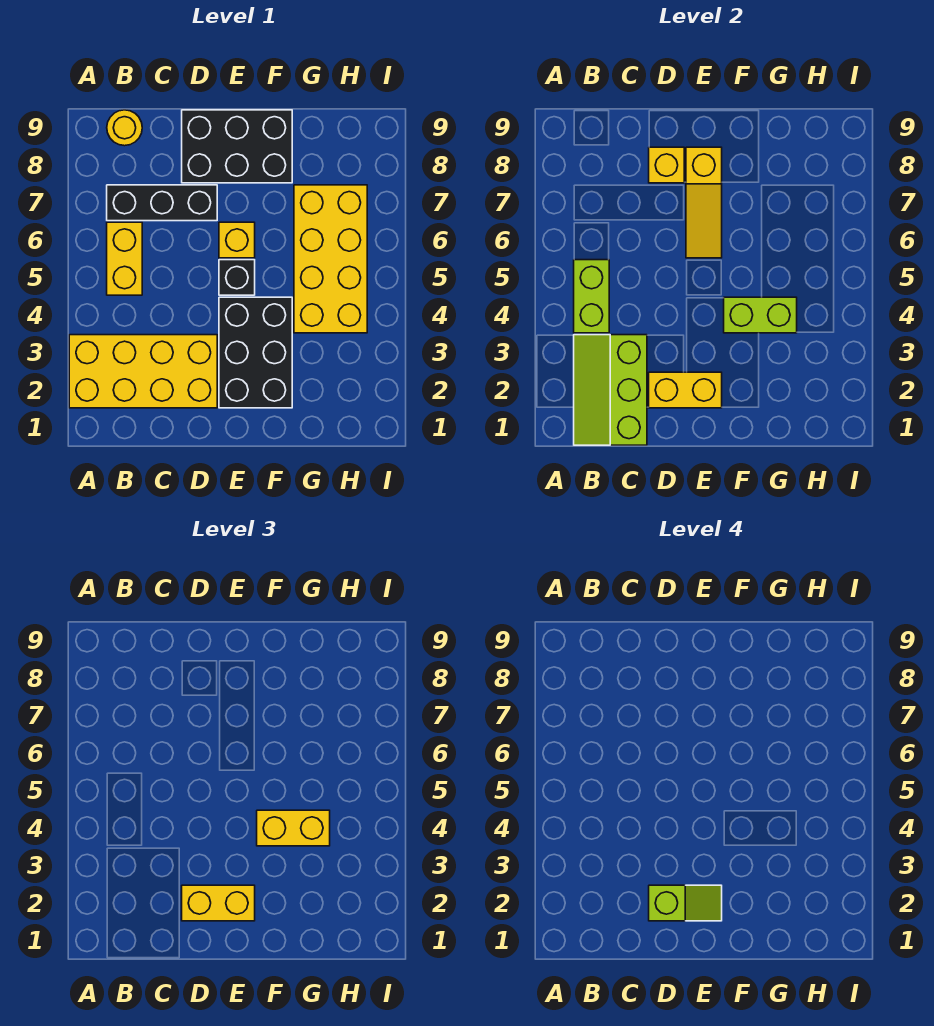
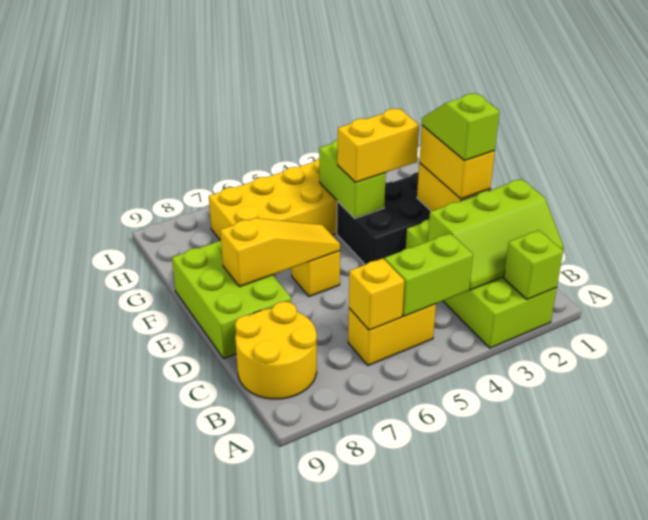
yellow brick A2:D3 level 1 -> lime brick A2:D3 level 1
none -> lime brick A2 level 2
black brick B7:D7 level 1 -> none
yellow round brick B9 level 1 -> yellow round brick B8:C9 level 1
black brick D8:F9 level 1 -> lime brick D8:F9 level 1
yellow brick D8 level 2 -> yellow brick B6 level 2
black brick E5 level 1 -> none
yellow brick F4:G4 level 3 -> yellow brick F3:F4 level 3

